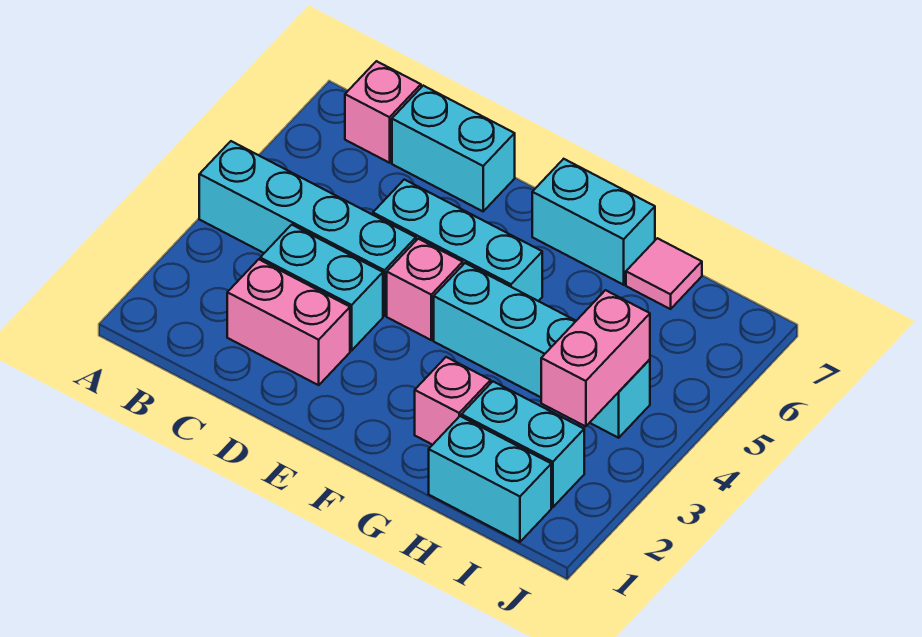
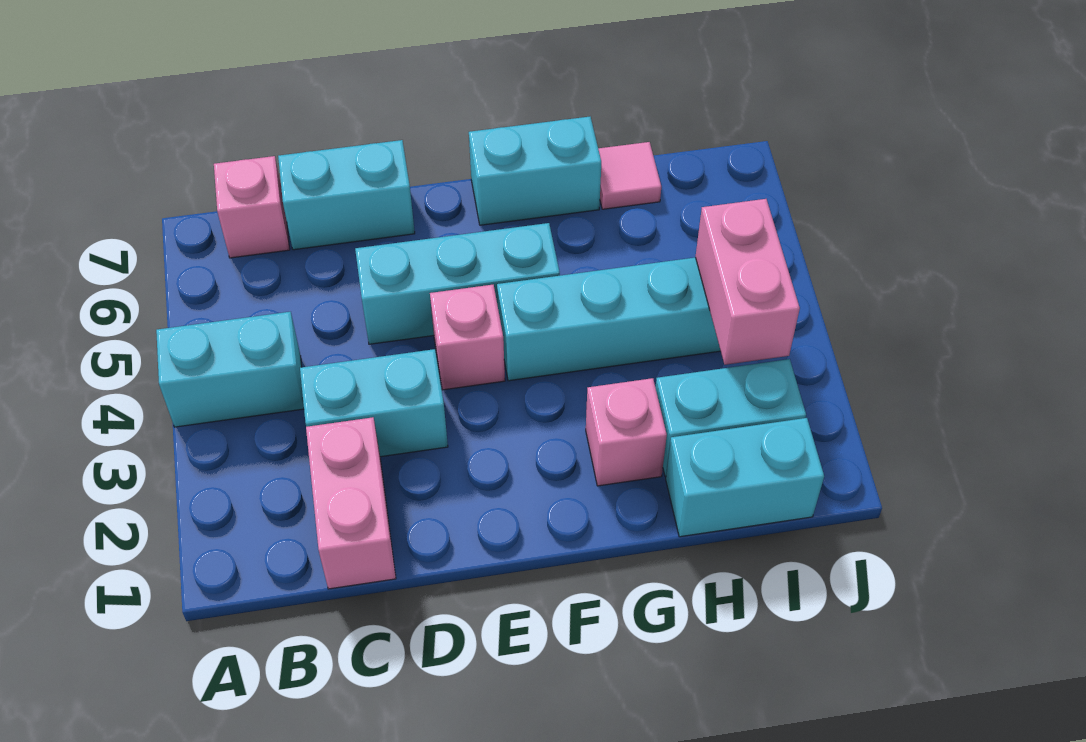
cyan brick A4:D4 level 1 -> cyan brick A4:B4 level 1
pink brick C2:D2 level 1 -> pink brick C1:C2 level 1

